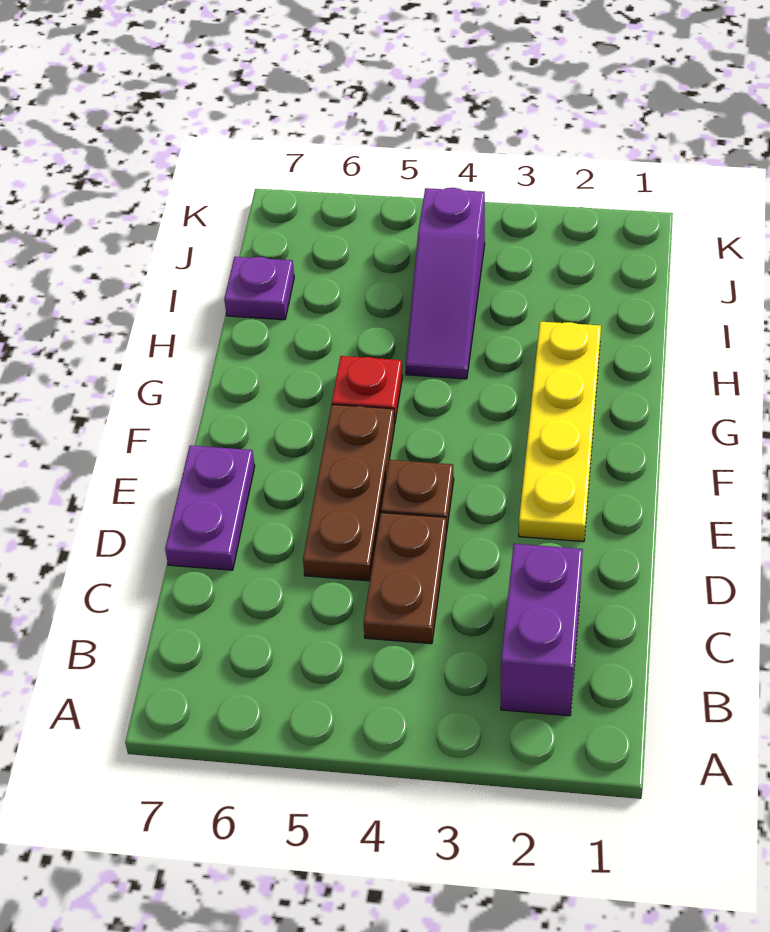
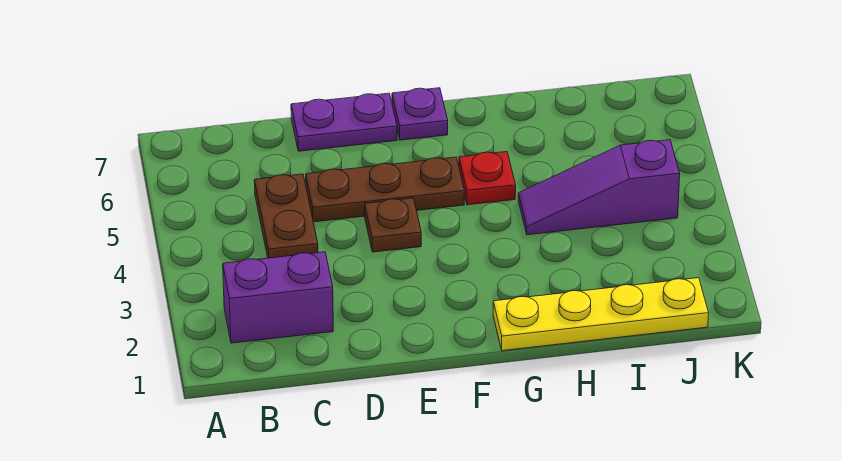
brown plate C4:D4 level 1 -> brown plate C4:C5 level 1
yellow plate E2:H2 level 1 -> yellow plate G1:J1 level 1
purple plate I7 level 1 -> purple plate F7 level 1

